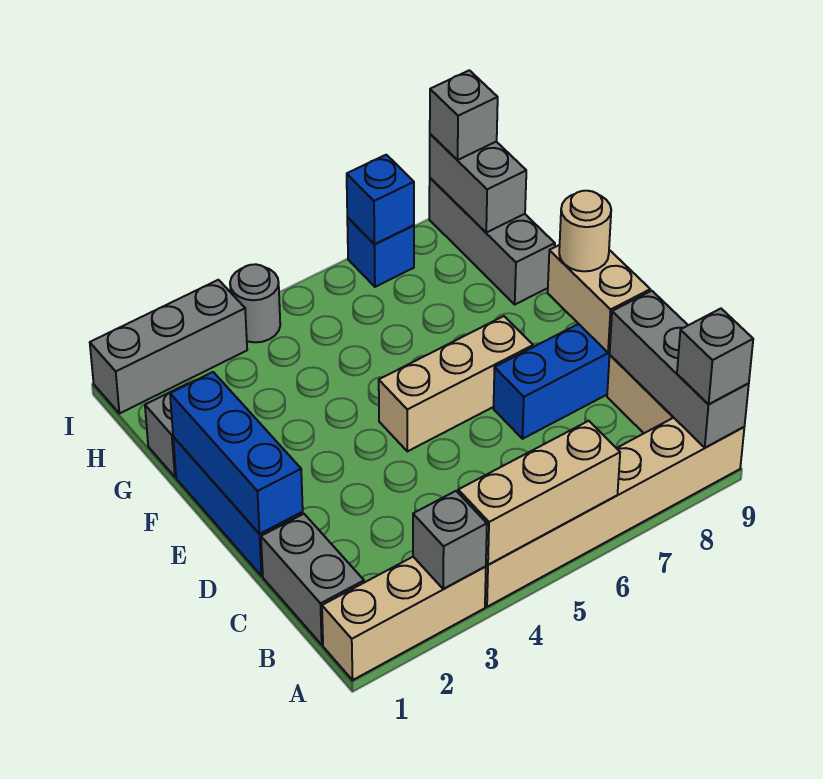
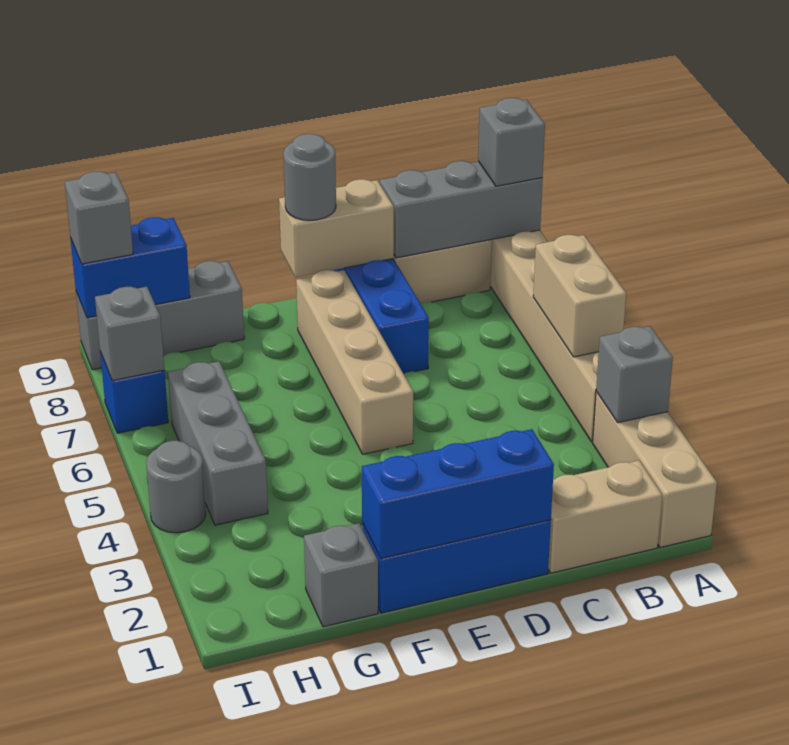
tan brick A4:A6 level 2 -> tan brick A5:A6 level 2
grey brick B1:C1 level 1 -> tan brick B1:C1 level 1
tan brick E5:E7 level 1 -> tan brick E5:E8 level 1
tan round brick E9 level 3 -> grey round brick E9 level 3
grey brick H9:I9 level 2 -> blue brick H9:I9 level 2
grey brick I1:I3 level 1 -> grey brick H4:H6 level 1
blue brick I7 level 2 -> grey brick I7 level 2

